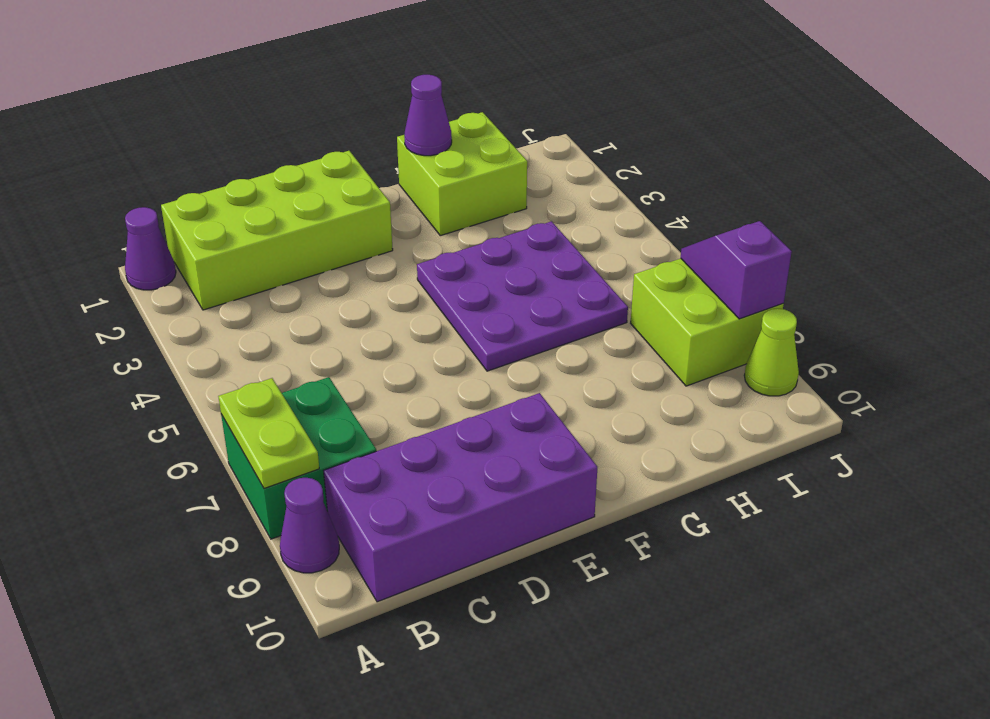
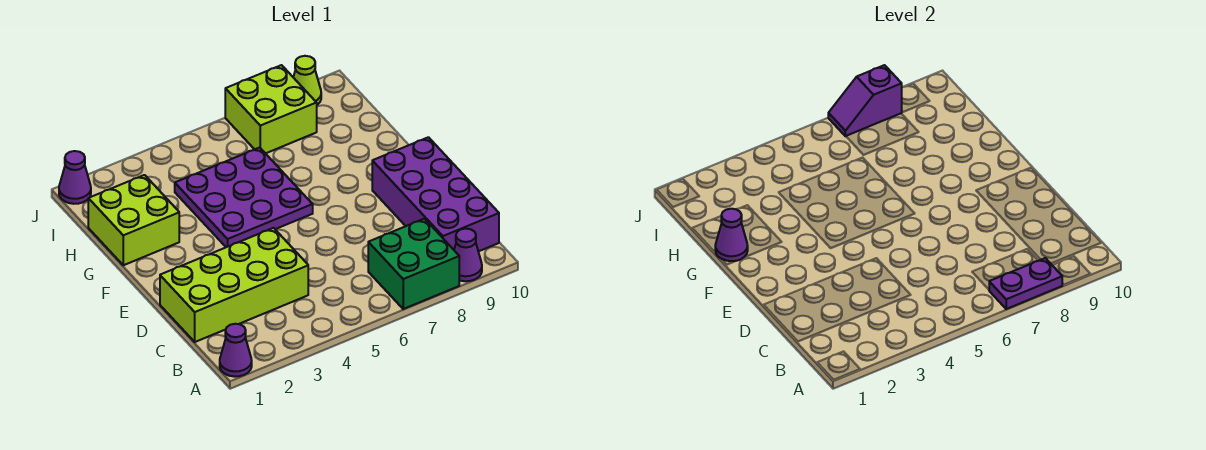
lime plate A7:A8 level 2 -> purple plate A7:A8 level 2
lime brick B1:E2 level 1 -> lime brick C1:D4 level 1
none -> purple cone J1 level 1

